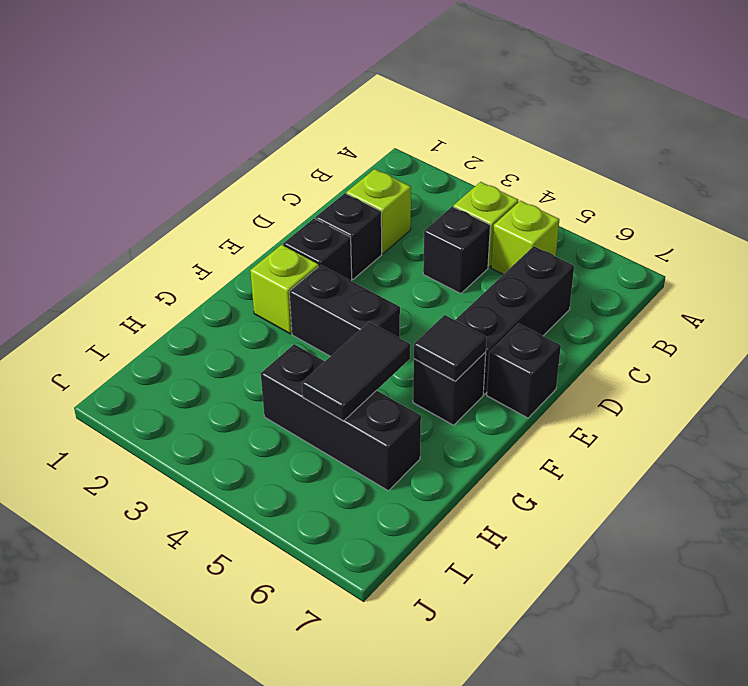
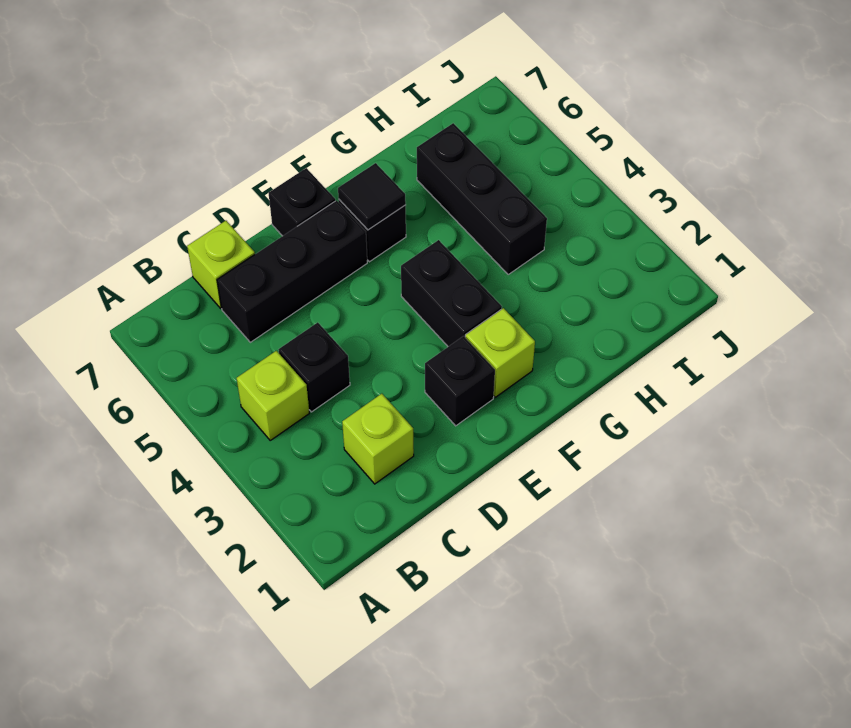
lime brick B5 level 1 -> lime brick C7 level 1
black brick D2 level 1 -> none
black tile G5:H5 level 2 -> none

